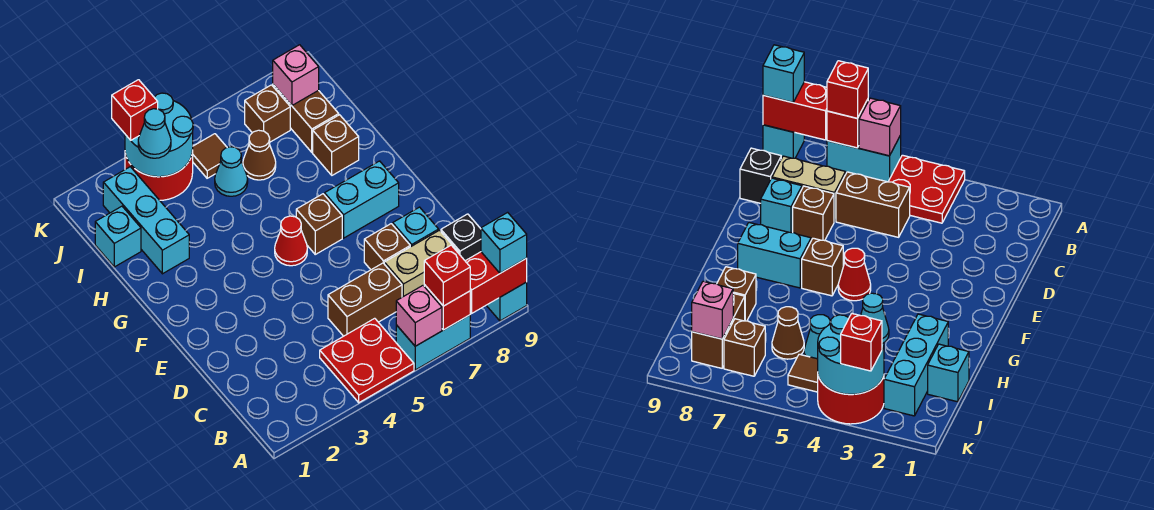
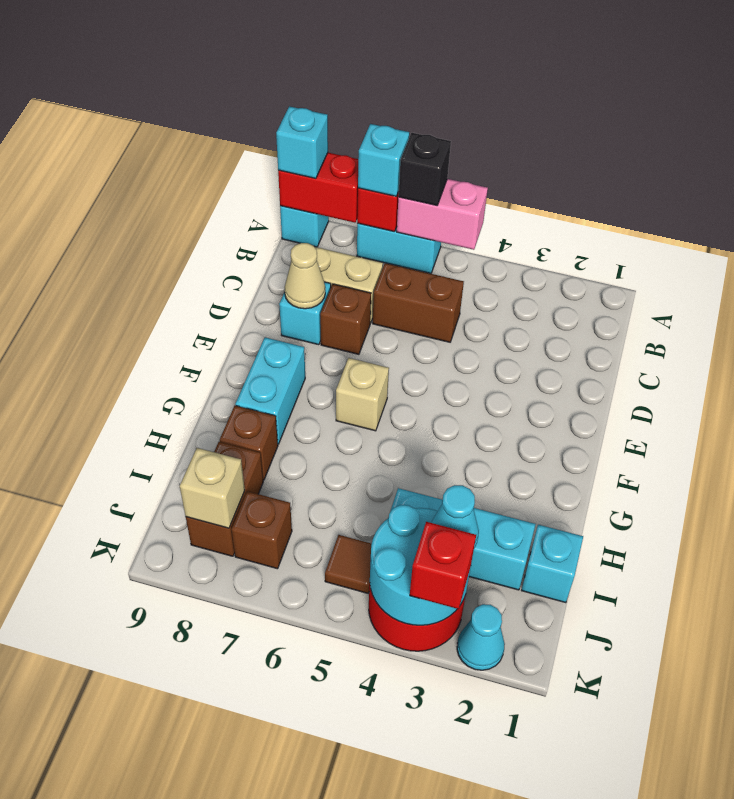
red plate A4:B5 level 1 -> none
pink brick A6 level 2 -> pink brick A5:A6 level 2
red brick A7 level 3 -> cyan brick A7 level 3
black brick C9 level 1 -> black brick A6 level 3
none -> tan cone D8 level 2
red cone F5 level 1 -> none
brown brick F6 level 1 -> tan brick F6 level 1
cyan brick F7:F8 level 1 -> cyan brick F8:G8 level 1
cyan brick H2:J2 level 1 -> cyan brick I2:I4 level 1
cyan cone I5 level 1 -> cyan cone K2 level 1
brown cone I6 level 1 -> none
pink brick J8 level 2 -> tan brick J8 level 2

